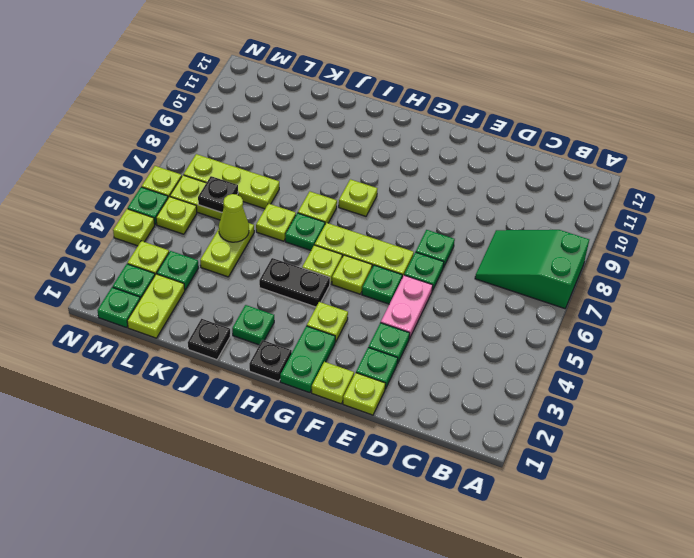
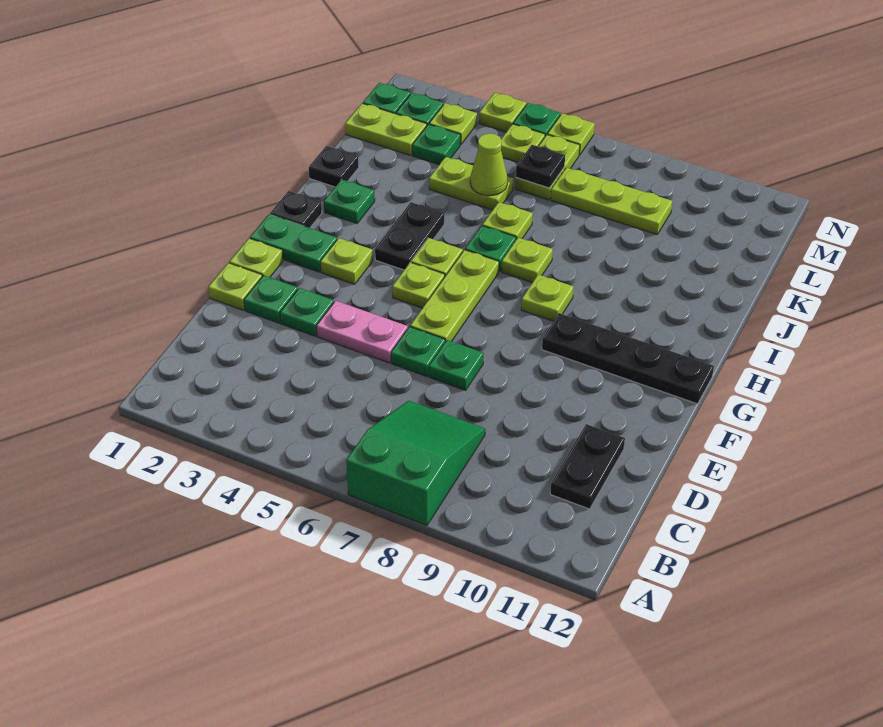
none -> black plate C11:D11 level 1
green plate F5 level 1 -> none
none -> black plate G9:G12 level 1
lime plate K7:M7 level 1 -> lime plate L7:L9 level 1

